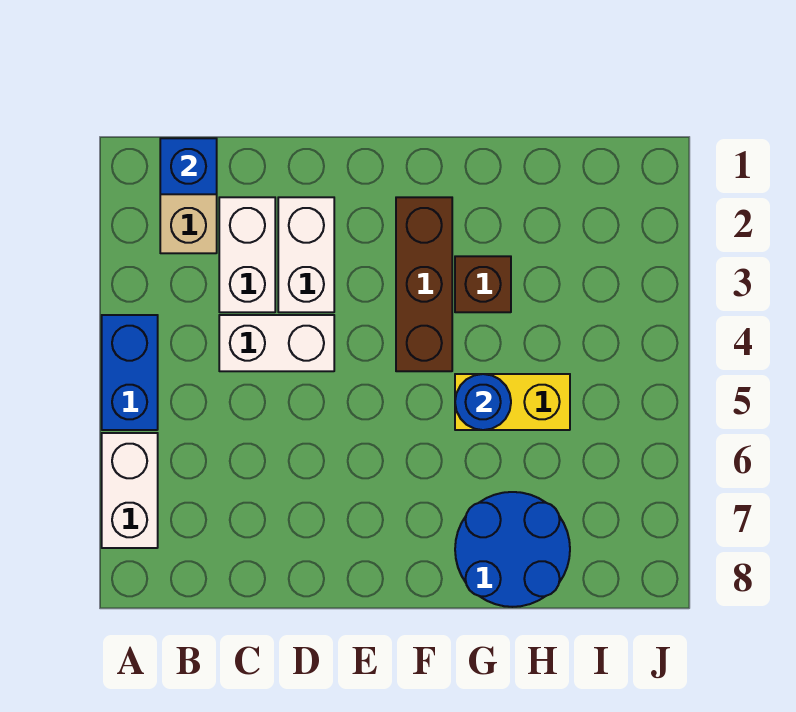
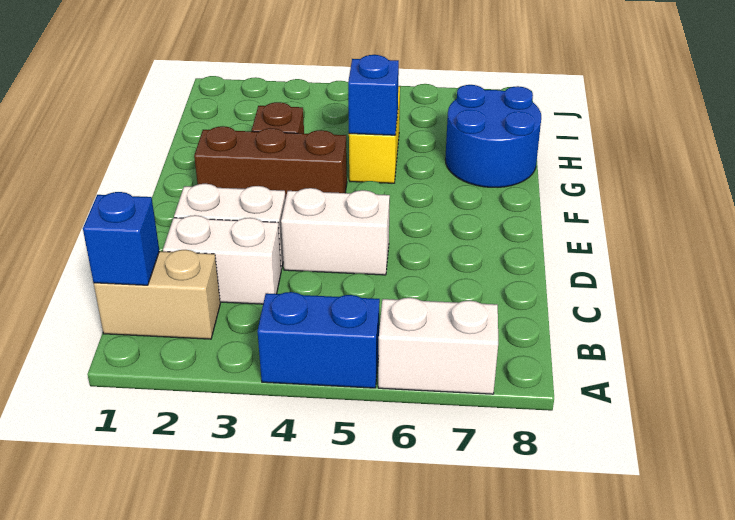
white brick C4:D4 level 1 -> white brick D4:D5 level 1
blue round brick G5 level 2 -> blue brick G5 level 2

